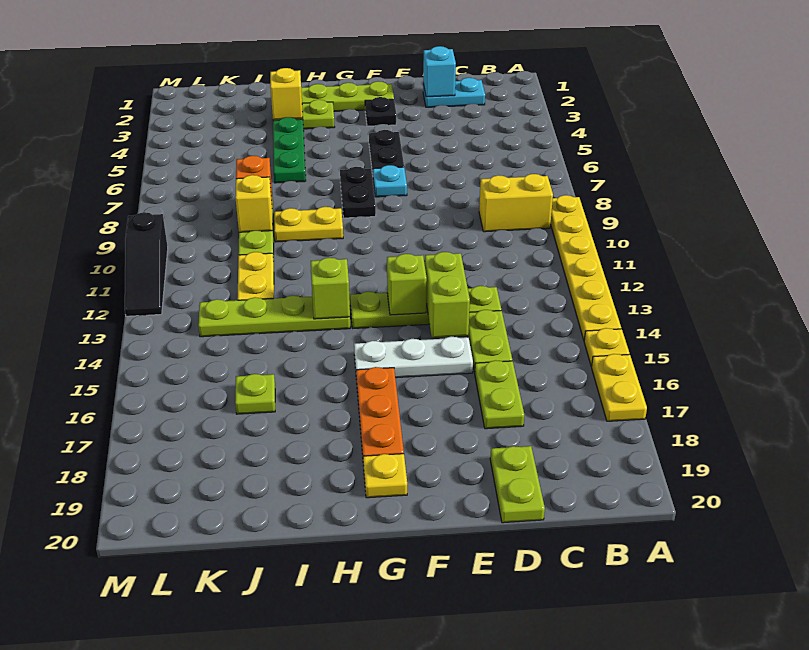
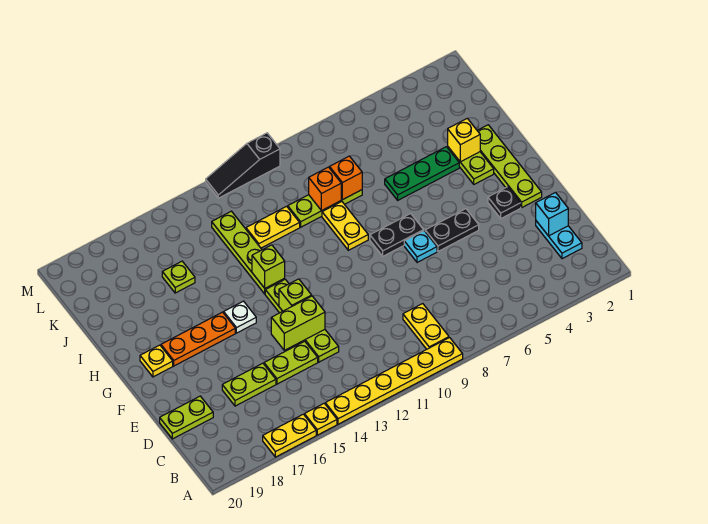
yellow brick B9:C9 level 1 -> yellow plate B9:C9 level 1
white plate E15:G15 level 1 -> white plate G15 level 1
yellow brick J9 level 2 -> orange brick J9 level 2

